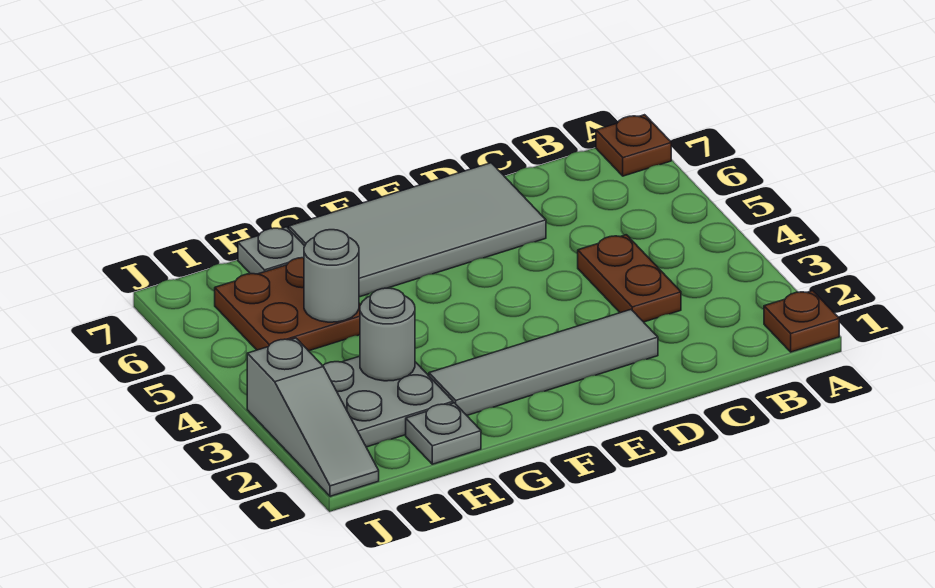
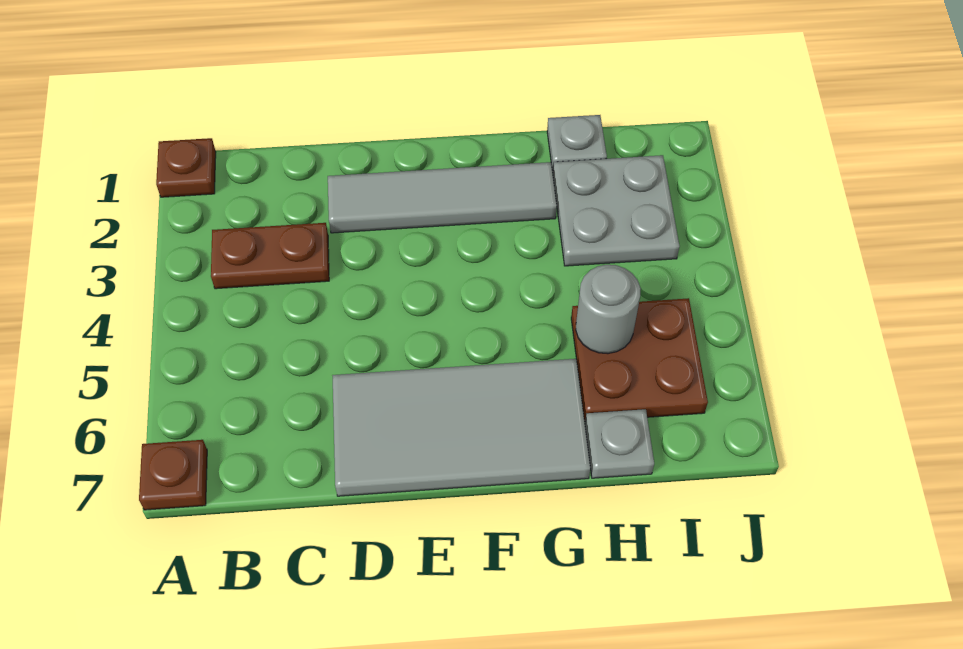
brown plate C3:C4 level 1 -> brown plate B3:C3 level 1
grey round brick H3 level 2 -> none
grey slope J1:J3 level 1 top 3 -> none

